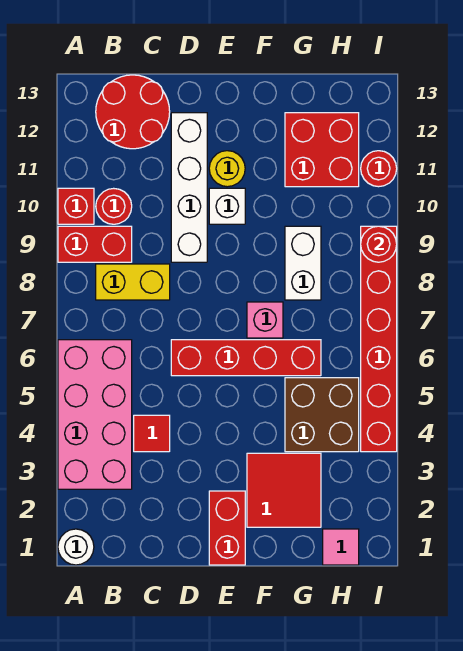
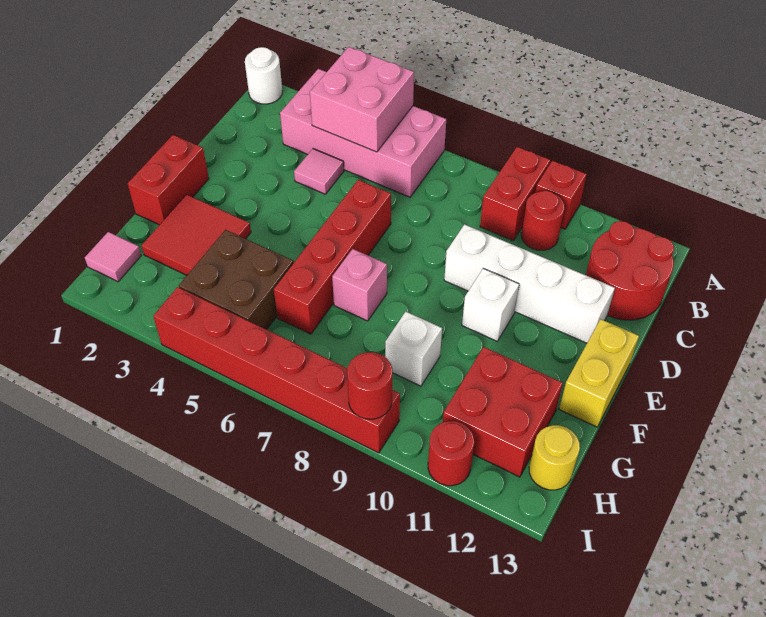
none -> pink brick A4:B5 level 2
yellow brick B8:C8 level 1 -> yellow brick E13:F13 level 1
red tile C4 level 1 -> pink tile C4 level 1
red brick E1:E2 level 1 -> red brick E1:F1 level 1
yellow round brick E11 level 1 -> yellow round brick H13 level 1
white brick G8:G9 level 1 -> white brick G9 level 1

